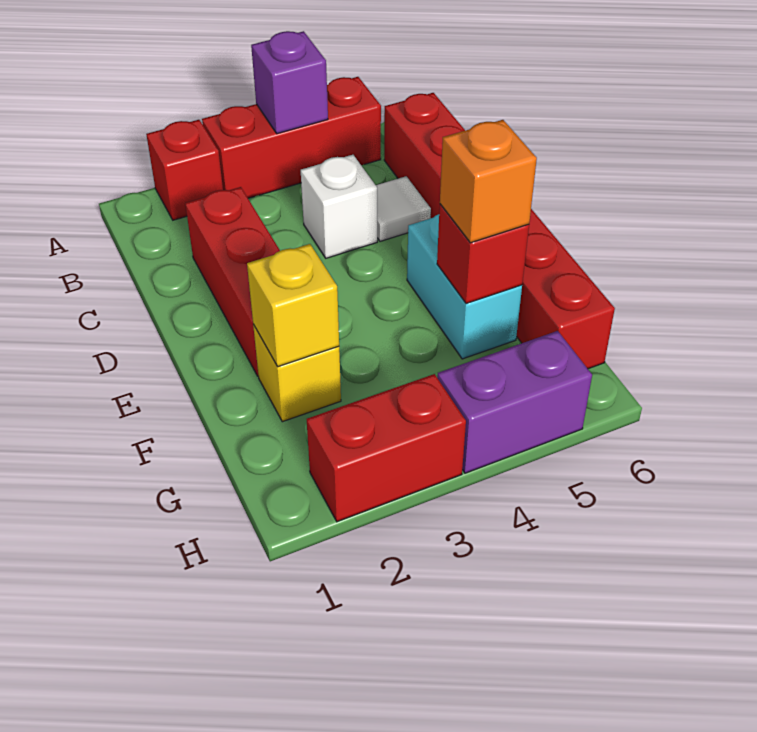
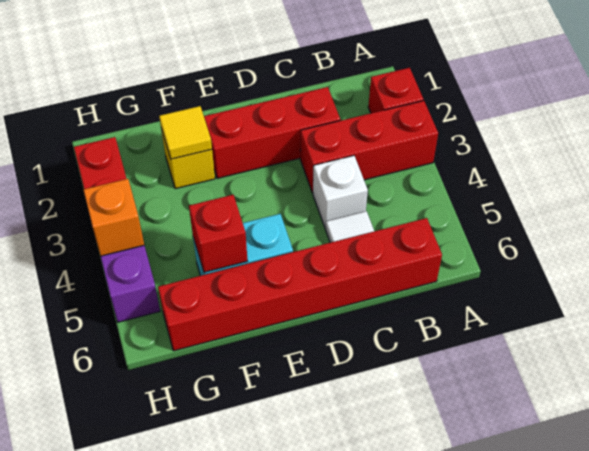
red brick A3:A5 level 1 -> red brick A3:C3 level 1
purple brick A4 level 2 -> none
yellow brick F2 level 2 -> yellow tile F2 level 2
orange brick F5 level 3 -> orange brick H4 level 2

